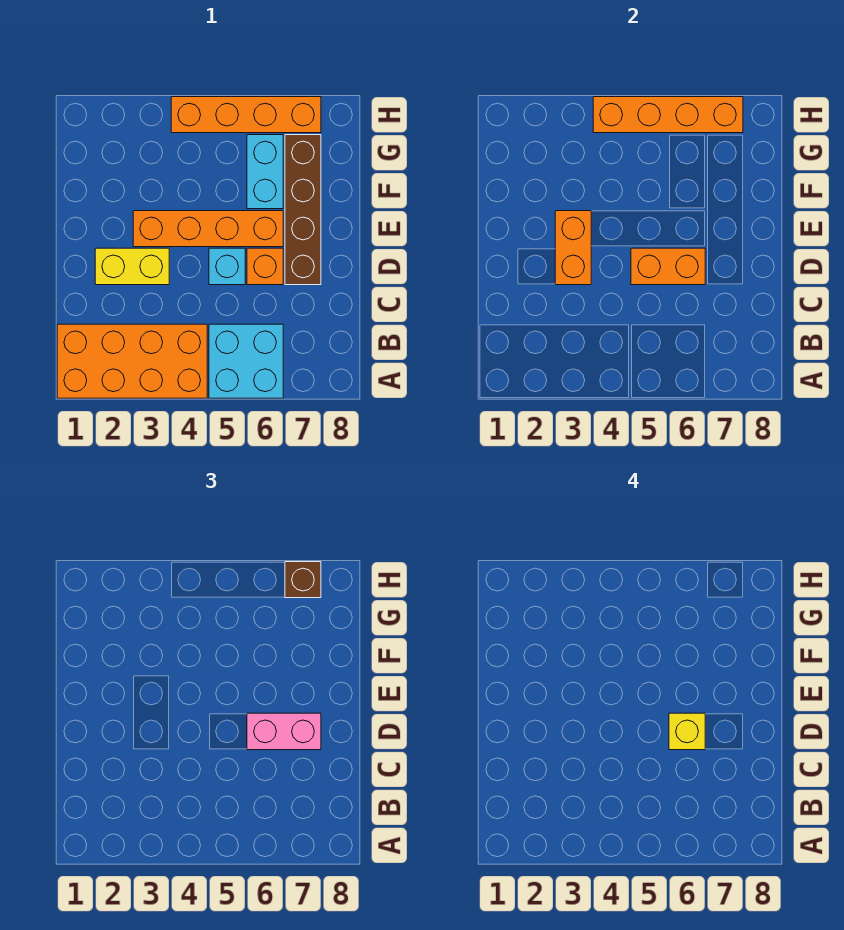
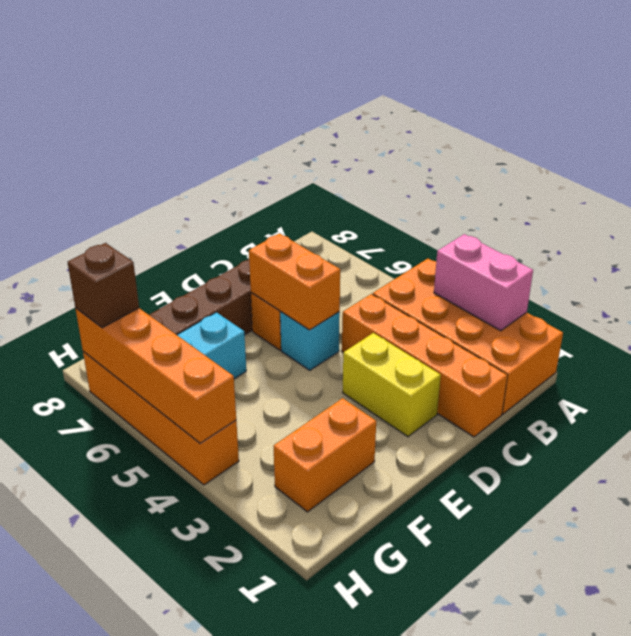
cyan brick A5:B6 level 1 -> none
orange brick D3:E3 level 2 -> orange brick F2:G2 level 1
pink brick D6:D7 level 3 -> pink brick A2:A3 level 2
yellow brick D6 level 4 -> none
orange brick E3:E6 level 1 -> orange brick C1:C4 level 1

